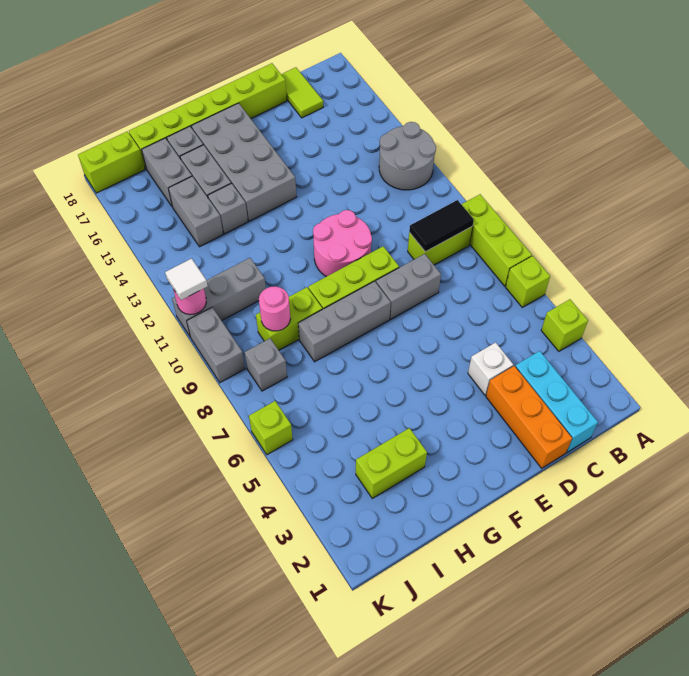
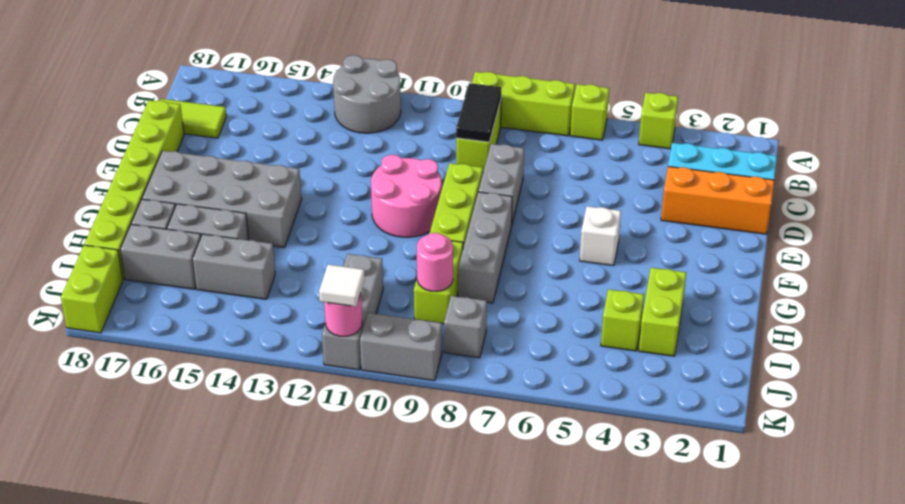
white brick D4 level 1 -> white brick F5 level 1
grey brick H14 level 1 -> none
lime brick K6 level 1 -> lime brick I4 level 1

